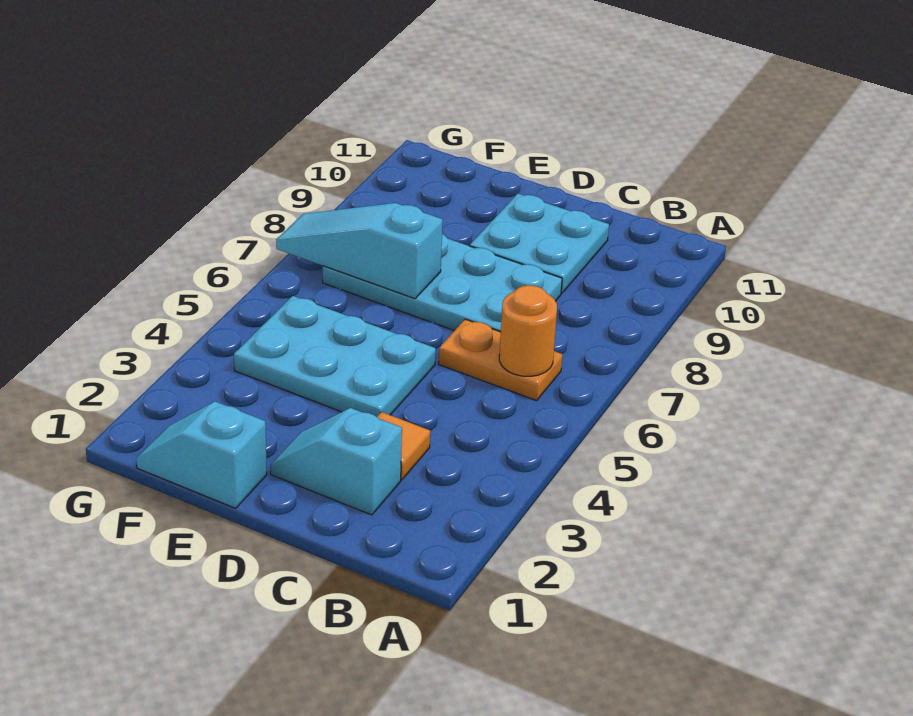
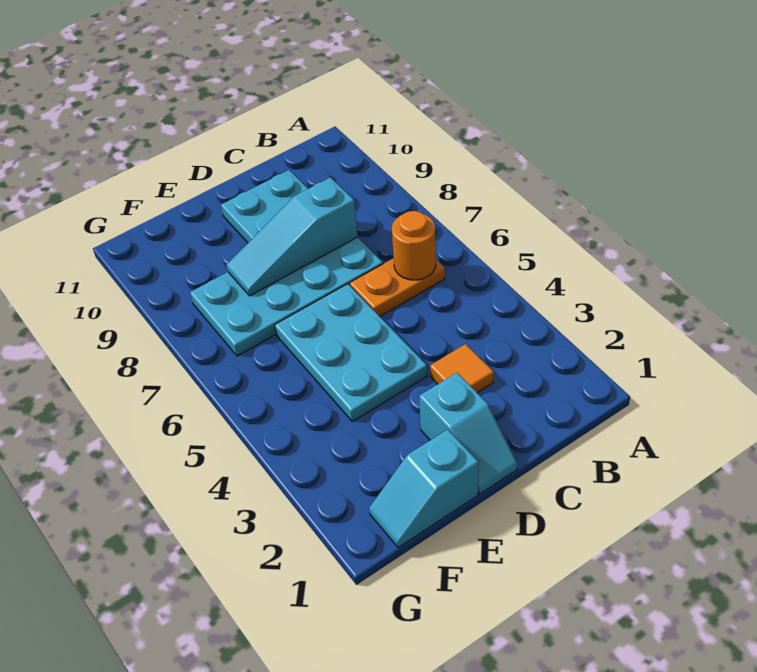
cyan slope C2:D2 level 1 top C -> cyan slope D1:D2 level 1 top 2
cyan plate D4:F5 level 1 -> cyan plate D4:E6 level 1
cyan slope E7:G7 level 2 top E -> cyan slope C8:E8 level 2 top C

